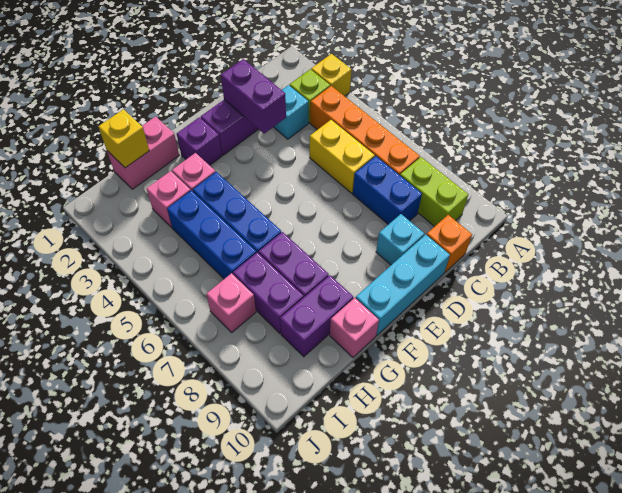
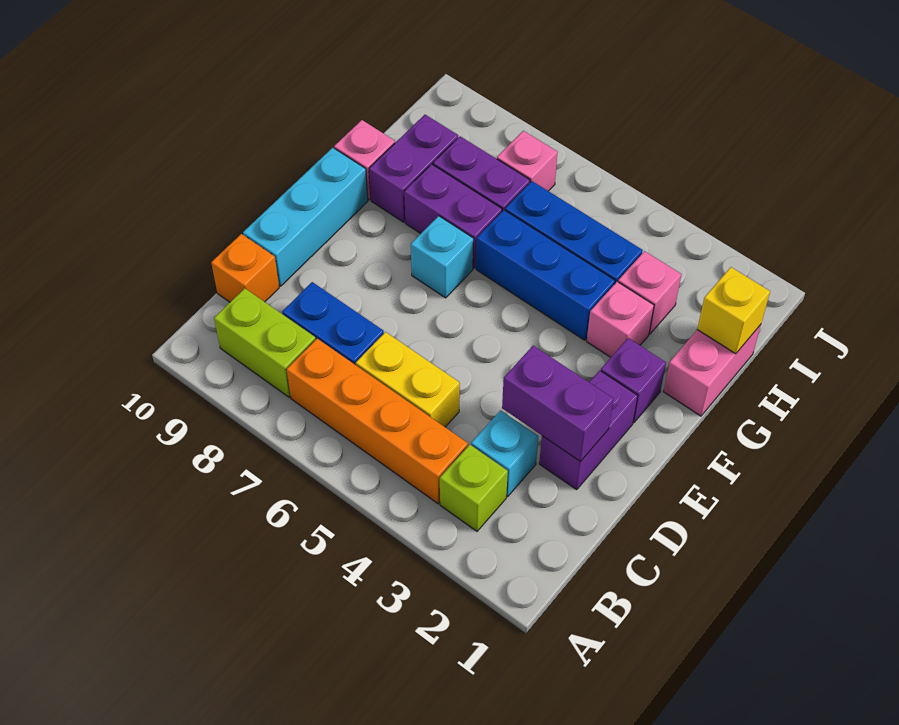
yellow brick A3 level 1 -> none
cyan brick D9 level 1 -> cyan brick F7 level 1

